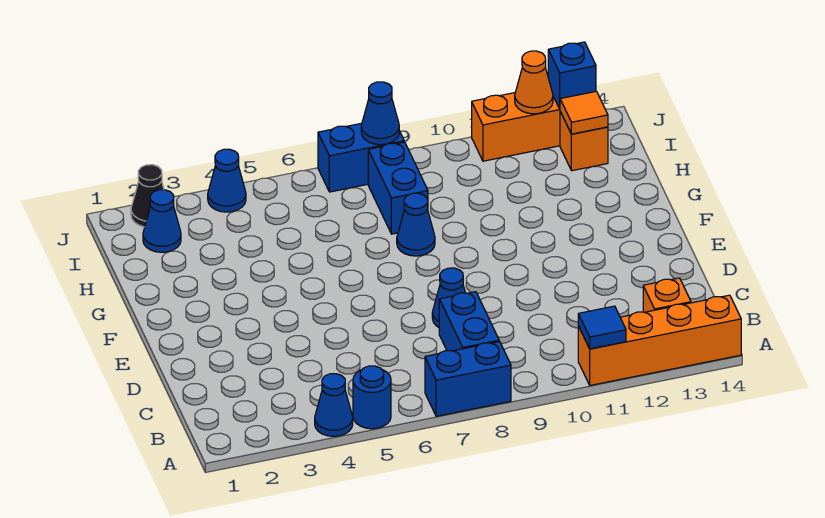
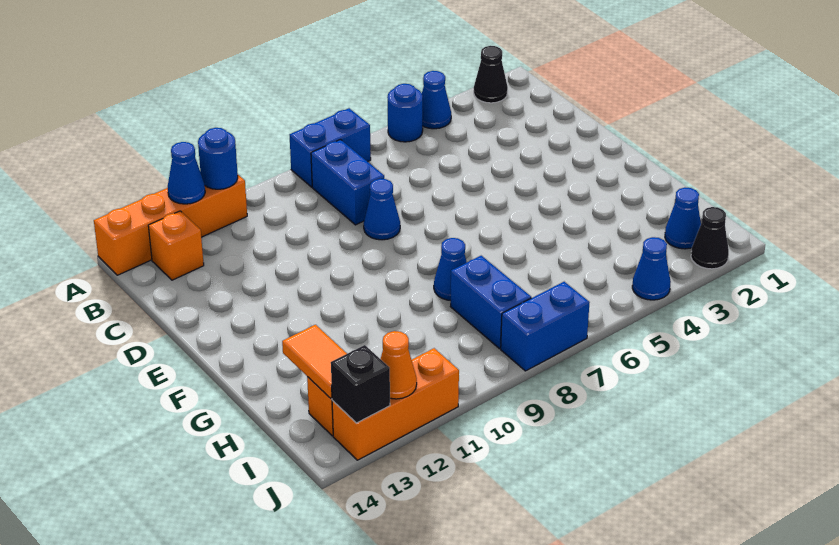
none -> black cone A2 level 1
blue tile A11 level 2 -> blue round brick A11 level 2
orange tile I13 level 2 -> orange tile H13:I13 level 2
blue cone J8 level 2 -> blue cone A12 level 2
blue brick J13 level 2 -> black brick J13 level 2

